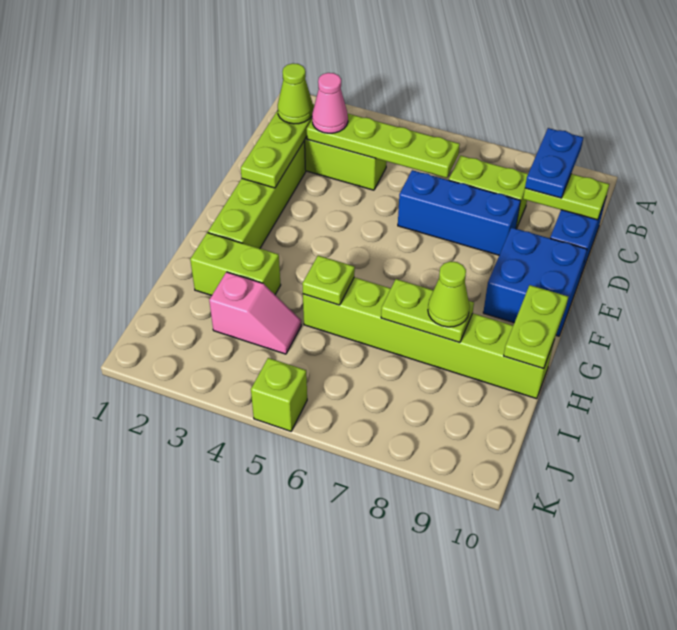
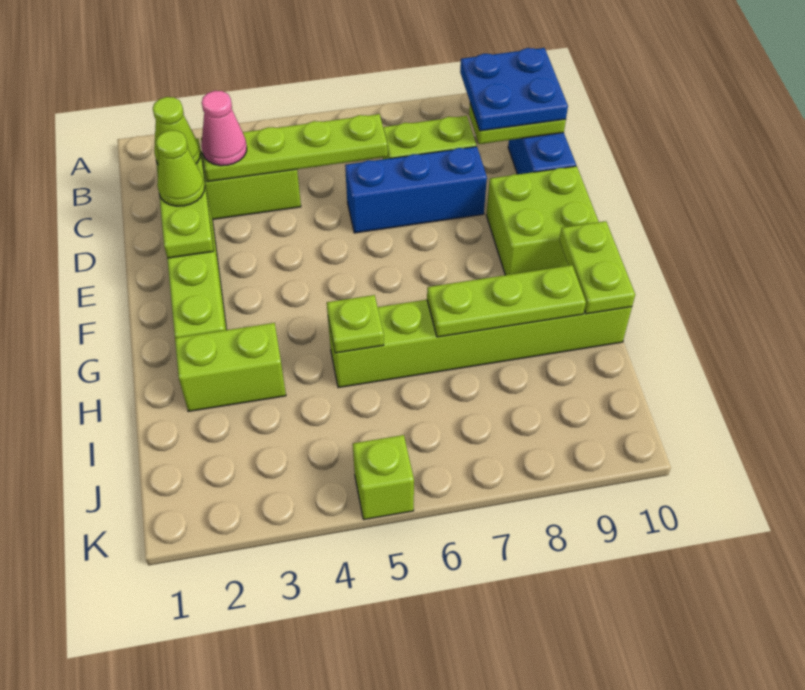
blue plate B9:C9 level 3 -> blue plate B9:C10 level 3
blue brick E9:F10 level 1 -> lime brick E9:F10 level 1
lime plate H7:H8 level 2 -> lime plate H7:H9 level 2
lime cone H8 level 3 -> lime cone D2 level 3
pink slope I3:I4 level 1 top 3 -> none

